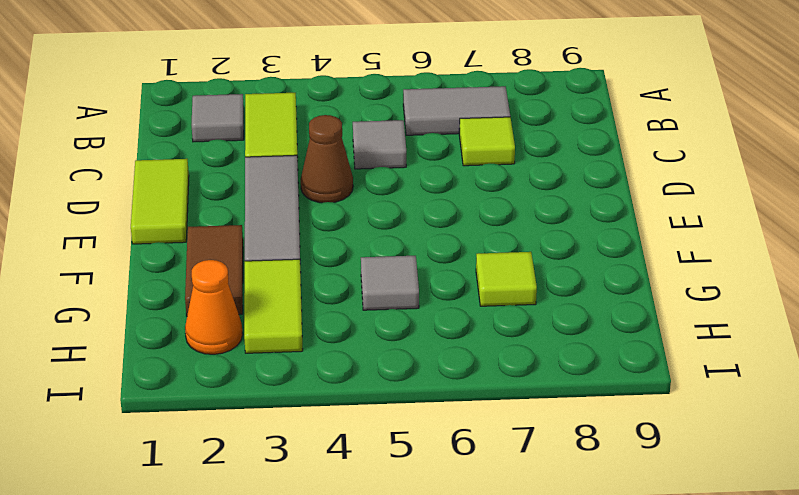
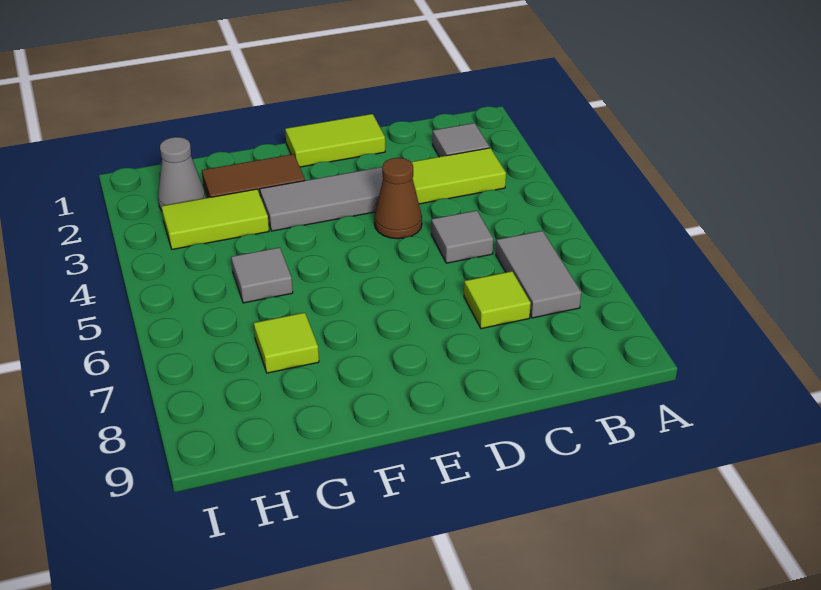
orange cone H2 level 1 -> grey cone H2 level 1

